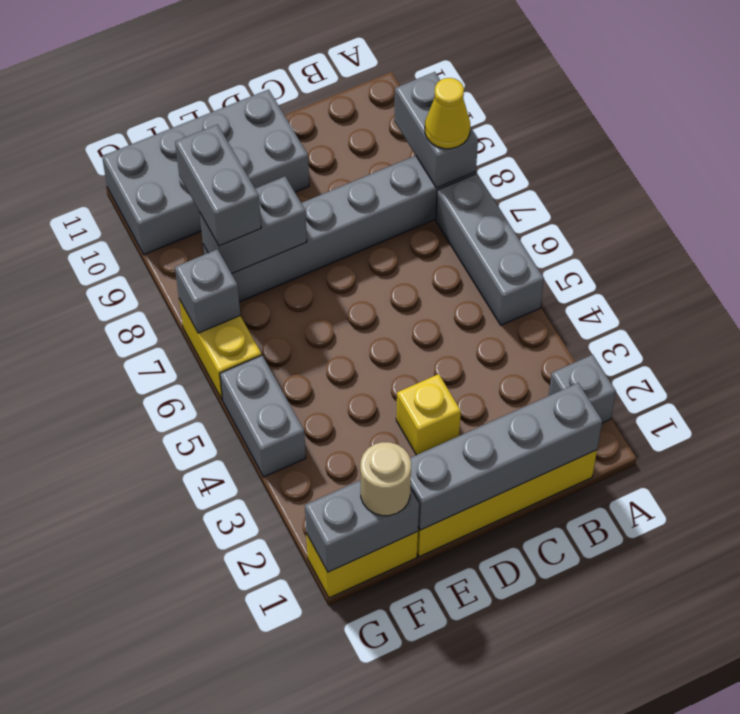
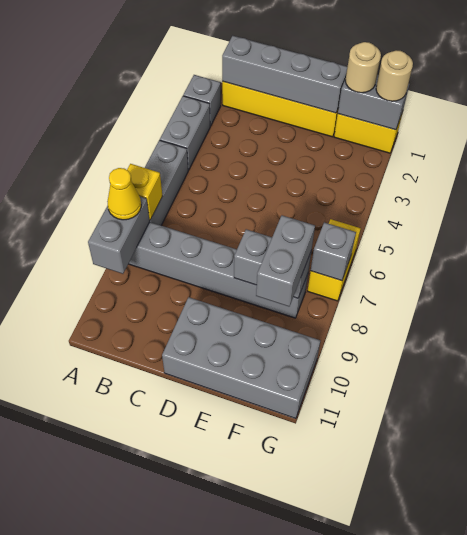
yellow brick D3 level 1 -> yellow brick A7 level 2
none -> tan round brick G1 level 3
grey brick G4:G5 level 1 -> grey brick A3:A4 level 1

